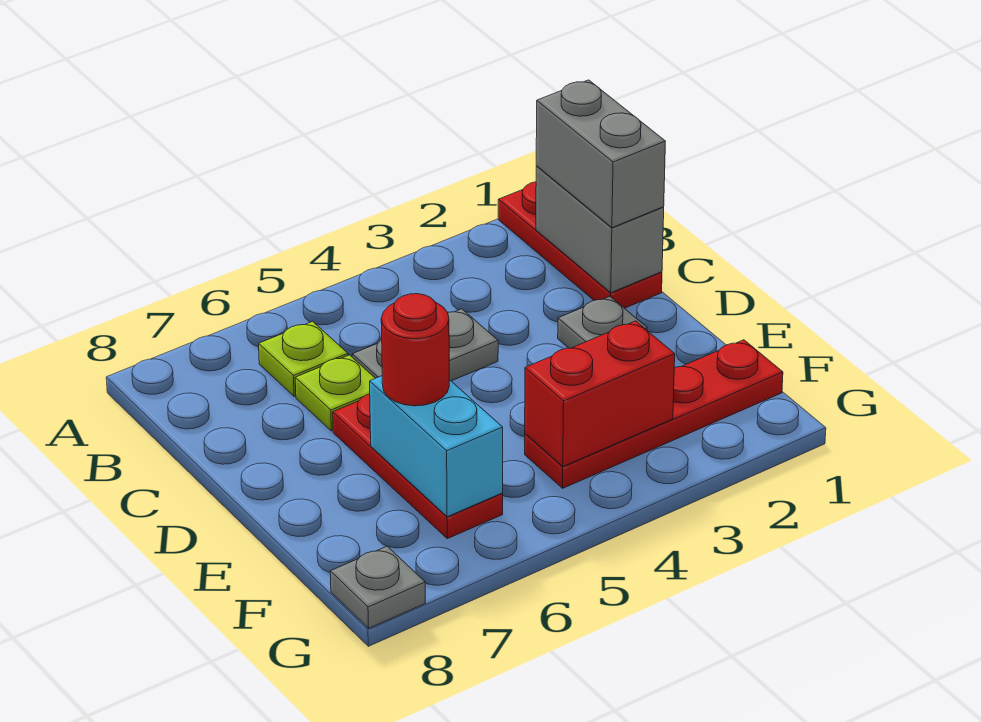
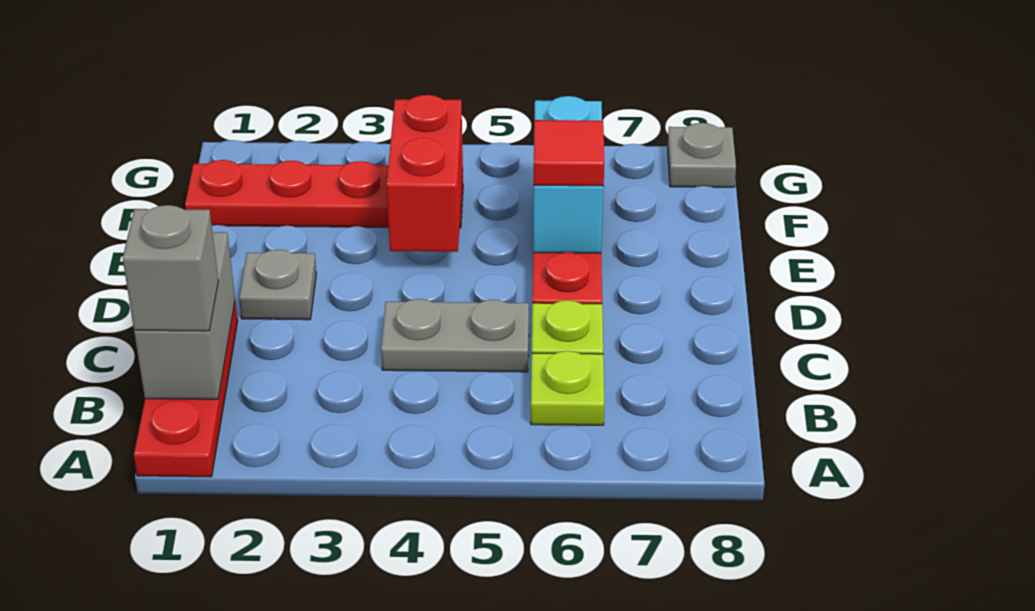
grey brick B1:C1 level 3 -> grey brick B1 level 3
red round brick E6 level 3 -> red tile E6 level 3
red brick F3:F4 level 2 -> red brick E4:F4 level 2

